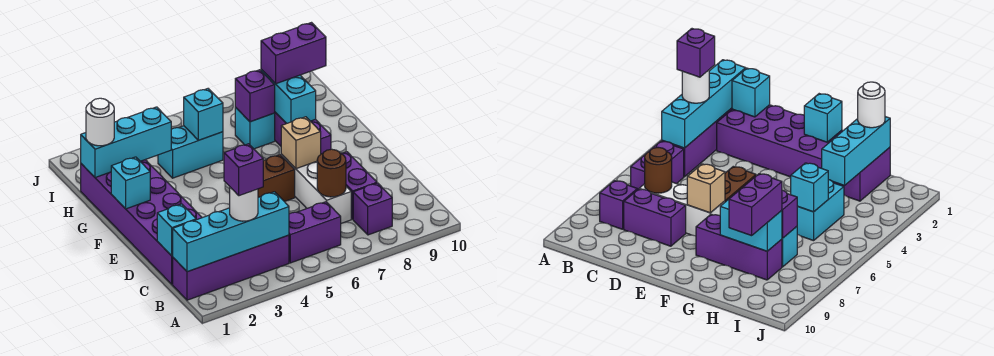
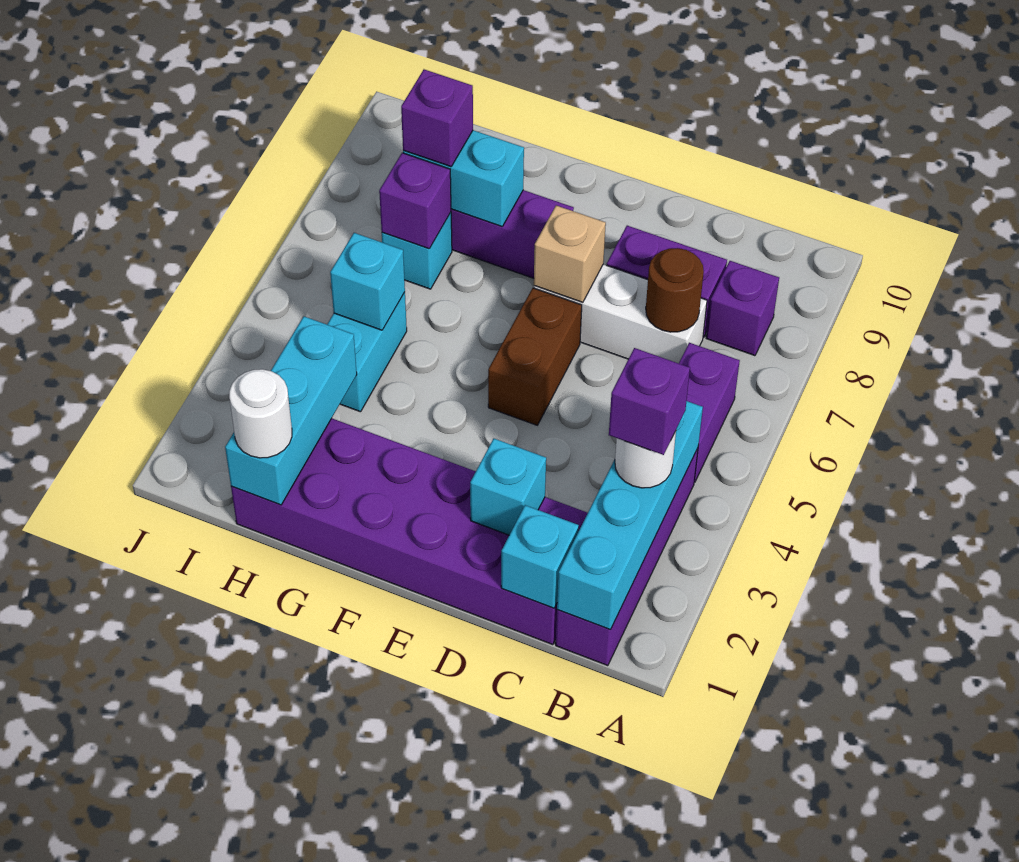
cyan brick F1 level 2 -> cyan brick D2 level 2
purple brick H8:H9 level 3 -> purple brick H8 level 3

